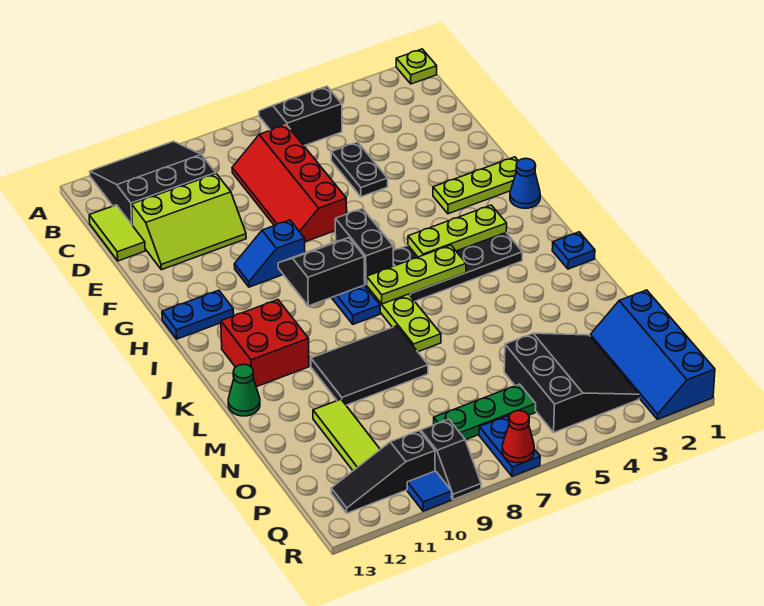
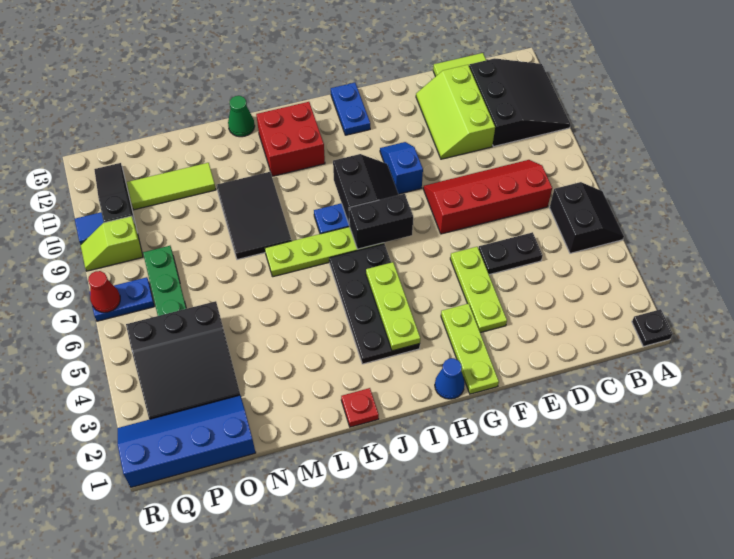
lime plate A1 level 1 -> black plate A1 level 1
lime plate J5:J7 level 2 -> lime plate F3:F5 level 1
blue plate K1 level 1 -> red plate K1 level 1
black slope Q9:R9 level 1 top Q -> lime slope Q9:R9 level 1 top Q

